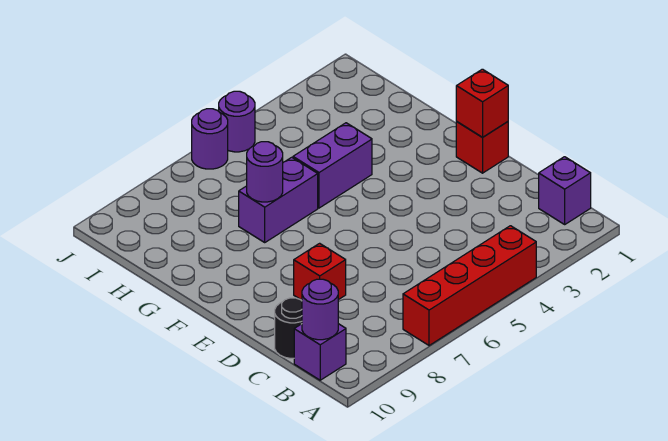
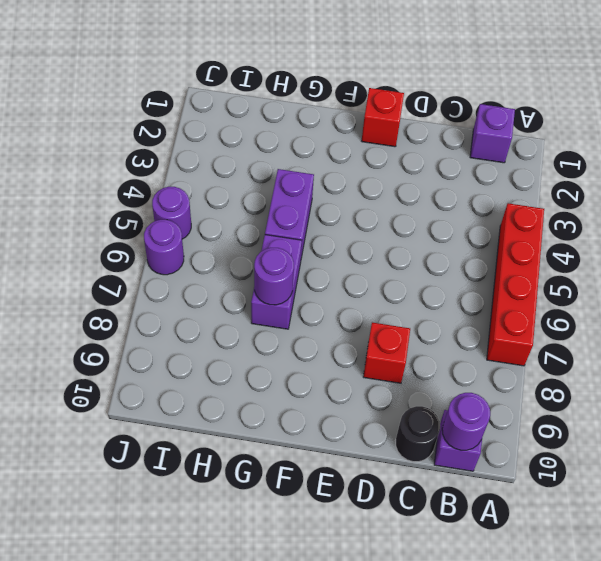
red brick E1 level 2 -> none

